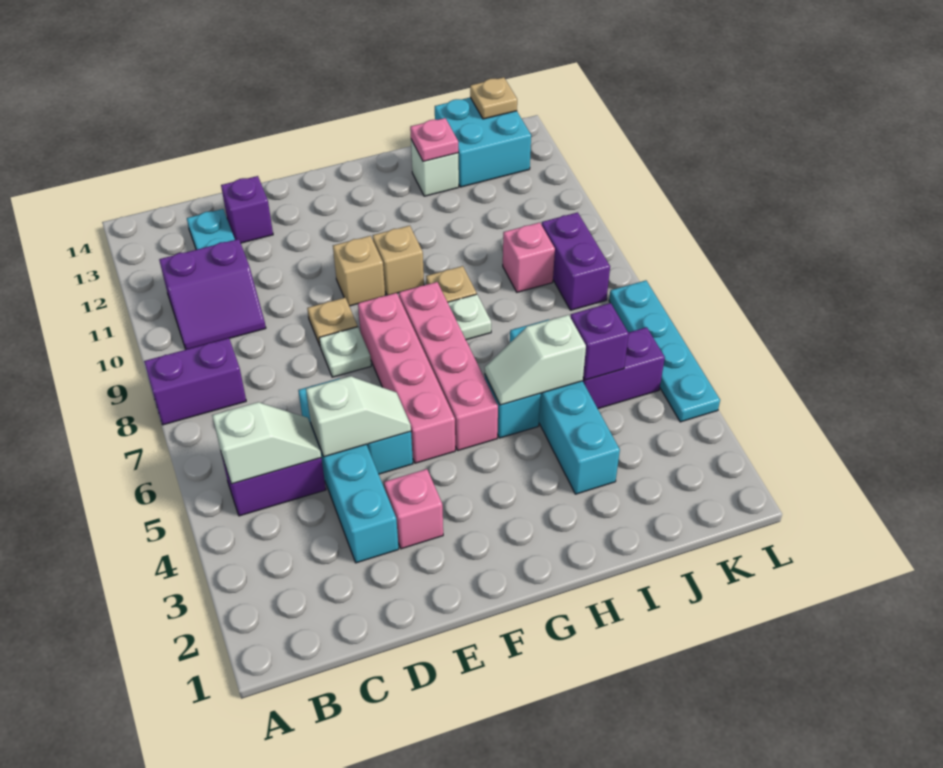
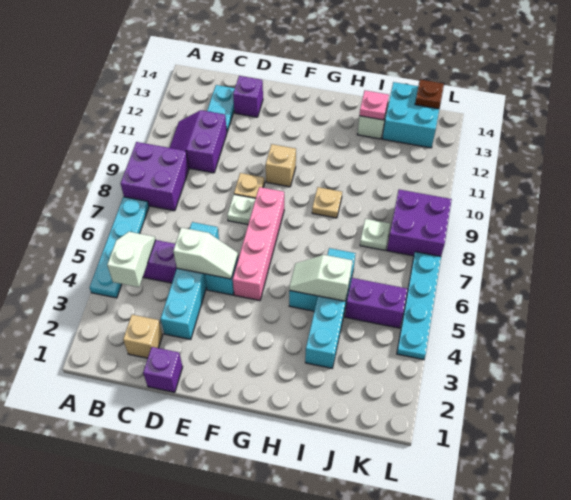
none -> cyan plate A4:A7 level 1
purple brick A8:B8 level 1 -> purple brick A8:B9 level 1
white slope B5:C5 level 2 top B -> white slope B4:B5 level 2 top 4
purple slope B10:C11 level 1 top 11 -> purple slope B10:C11 level 1 top C
pink brick E3 level 1 -> none
pink brick G5:G8 level 1 -> none
tan brick G10 level 1 -> tan brick C2 level 1
white plate H8 level 1 -> white plate J8 level 1
purple brick J5 level 2 -> purple brick D1 level 1
pink brick J9 level 1 -> none
purple brick K8:K9 level 1 -> purple brick K8:L9 level 1
tan plate K14 level 2 -> brown plate K14 level 2

